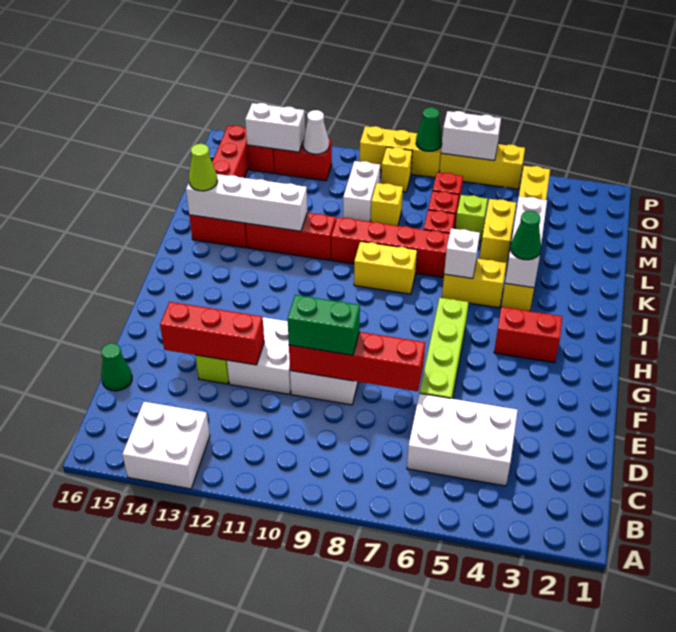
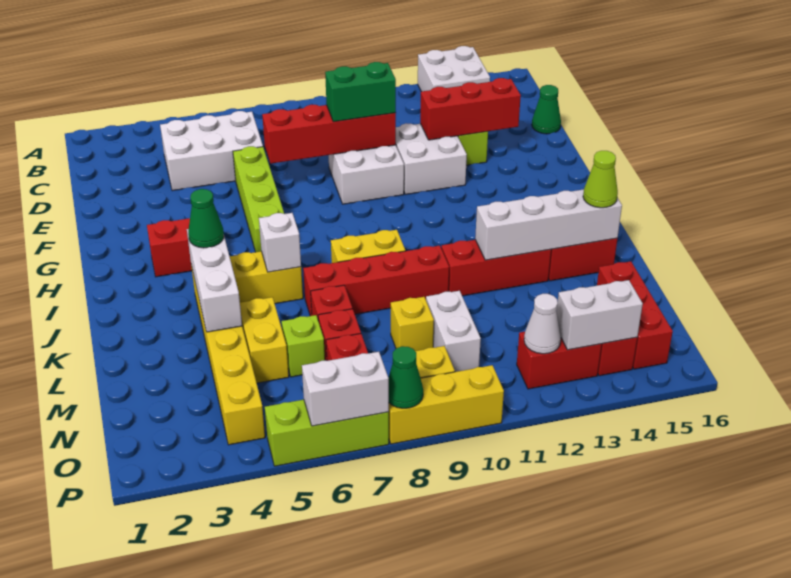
yellow brick P5:P7 level 1 -> lime brick P5:P7 level 1

